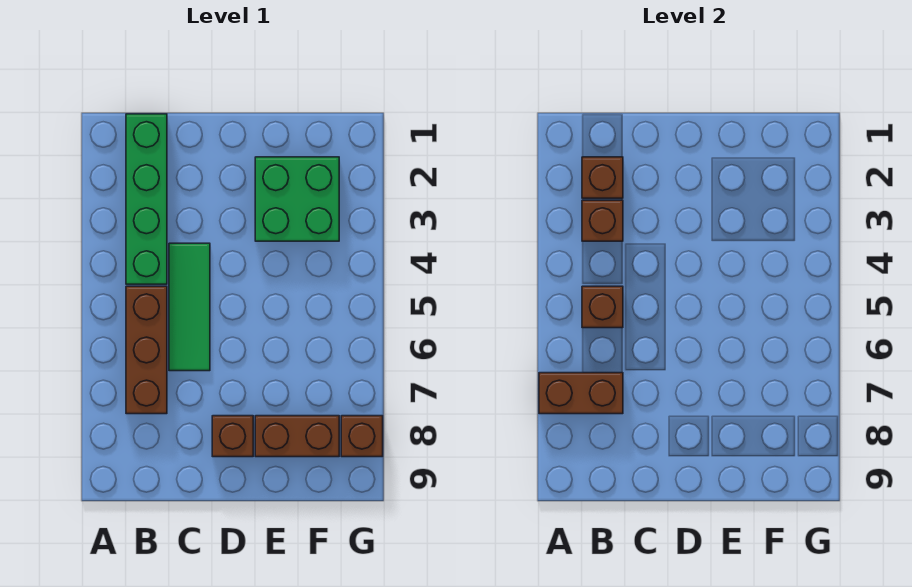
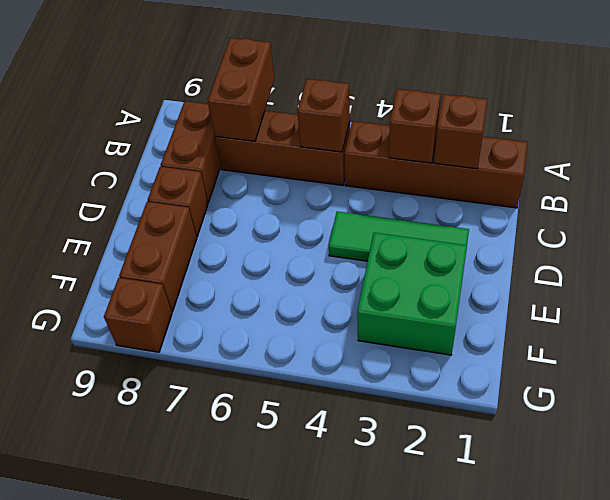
green brick B1:B4 level 1 -> brown brick B1:B4 level 1
none -> brown brick B8:C8 level 1
green tile C4:C6 level 1 -> green tile D2:D4 level 1

